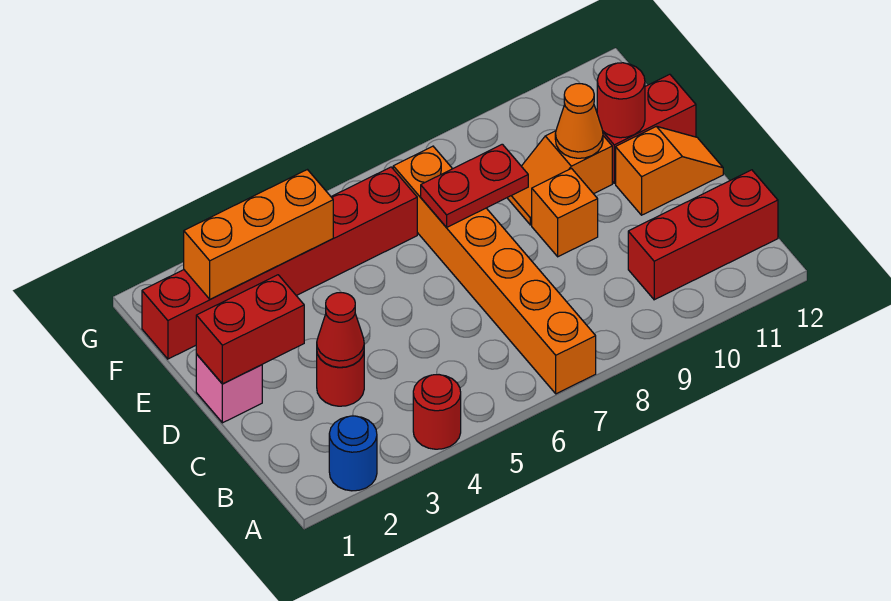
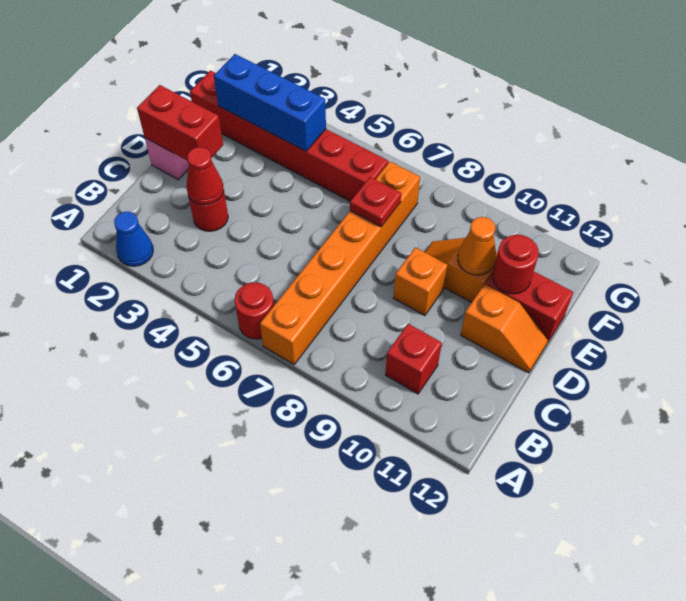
blue round brick A2 level 1 -> blue cone A2 level 1
red round brick A4 level 1 -> red round brick A6 level 1
red brick B10:B12 level 1 -> red brick B10 level 1
red plate E7:E8 level 2 -> red plate E7 level 2
orange brick F2:F4 level 2 -> blue brick F2:F4 level 2

